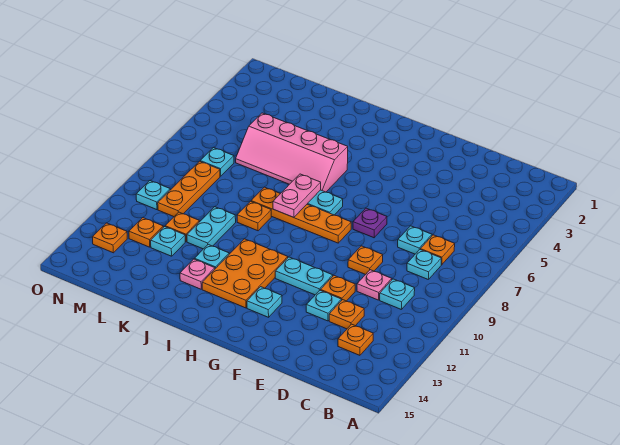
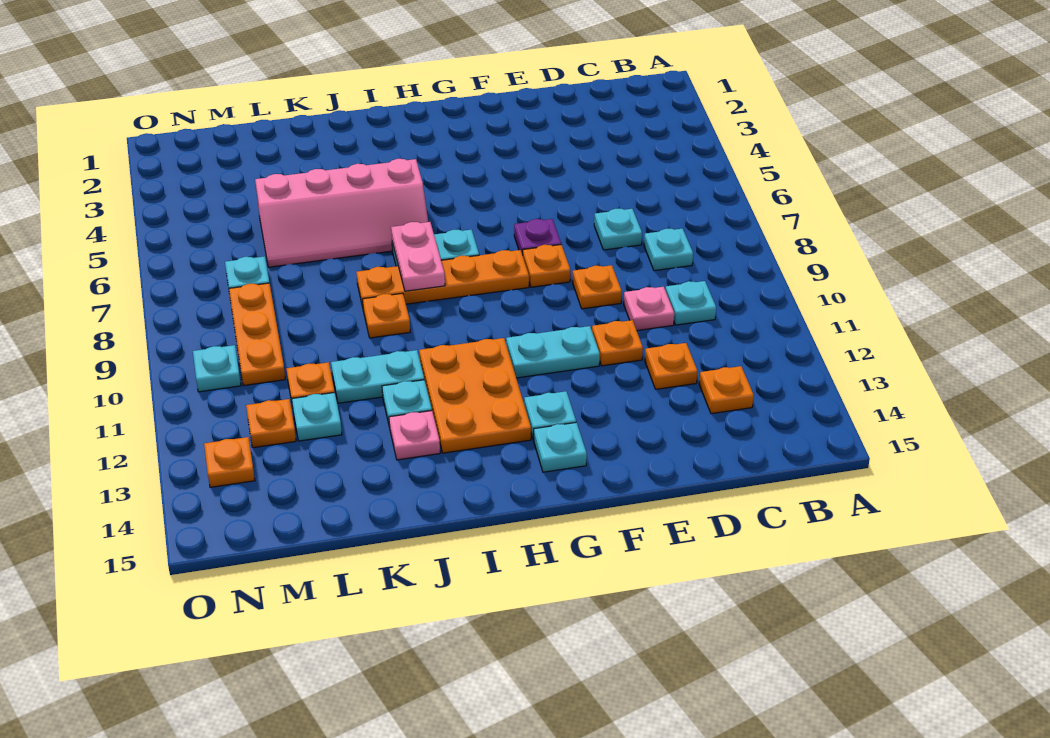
orange plate C7 level 1 -> orange plate F8 level 1
cyan plate E12 level 1 -> cyan plate G14 level 1
cyan plate K10:K11 level 1 -> cyan plate J11:K11 level 1

